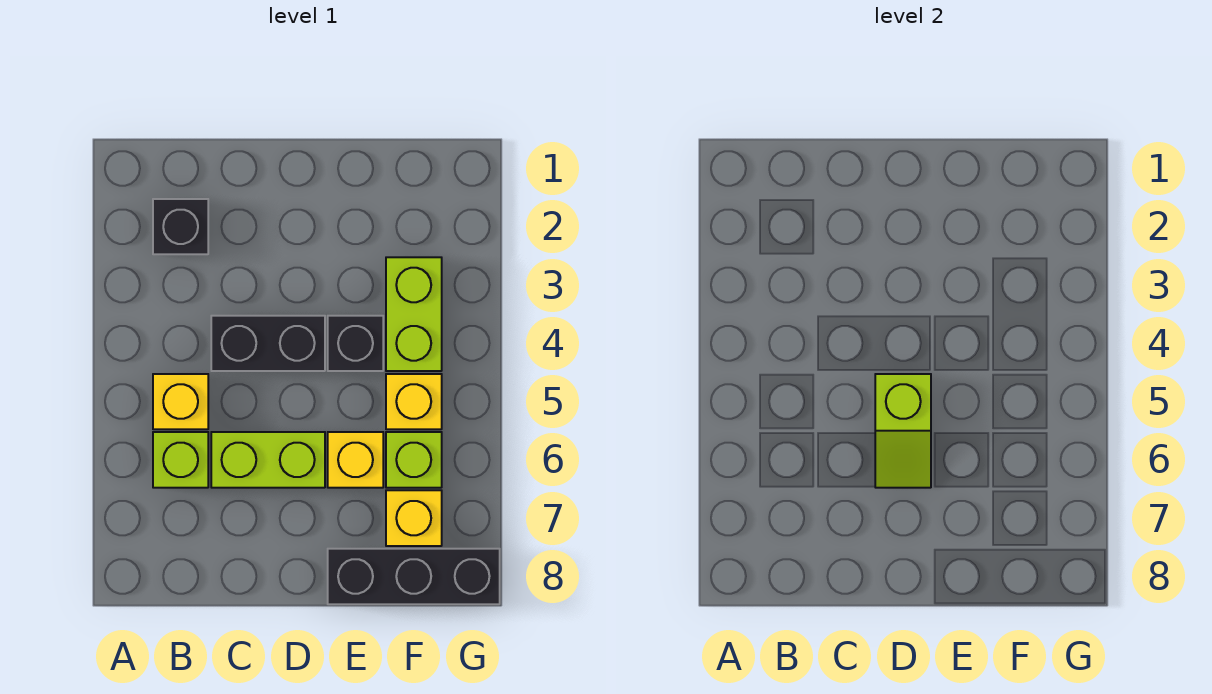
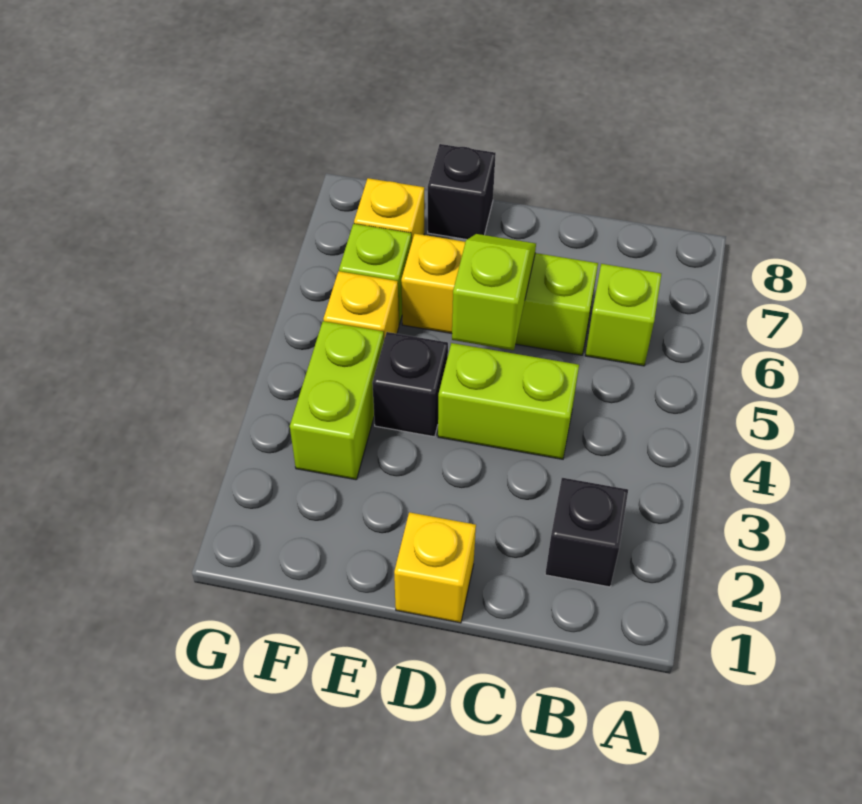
yellow brick B5 level 1 -> yellow brick D1 level 1
black brick C4:D4 level 1 -> lime brick C4:D4 level 1
black brick E8:G8 level 1 -> black brick E8 level 1

